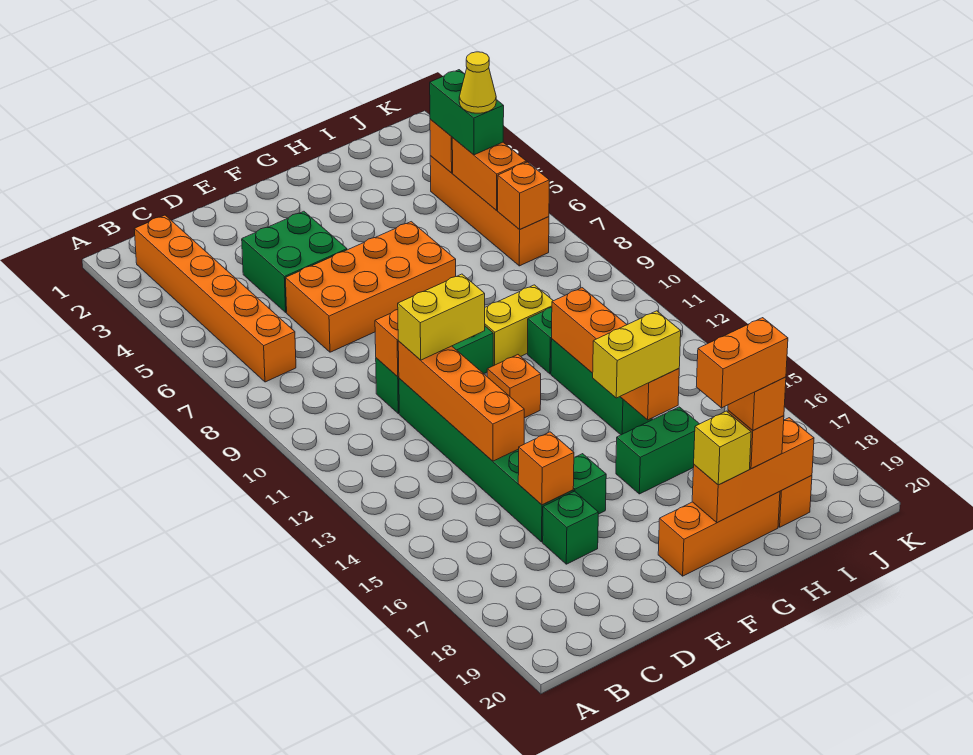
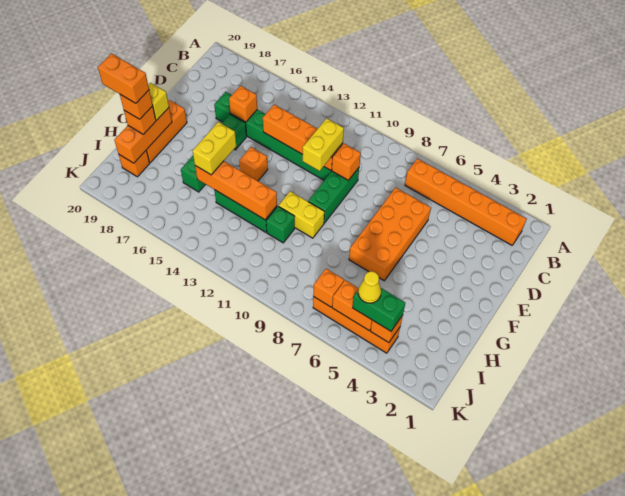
green brick D4:E5 level 1 -> none
orange brick F12 level 1 -> orange brick F14 level 1
yellow brick G10:H10 level 1 -> yellow brick G10:G11 level 1
orange brick G19:H19 level 5 -> orange brick H19:H20 level 5

